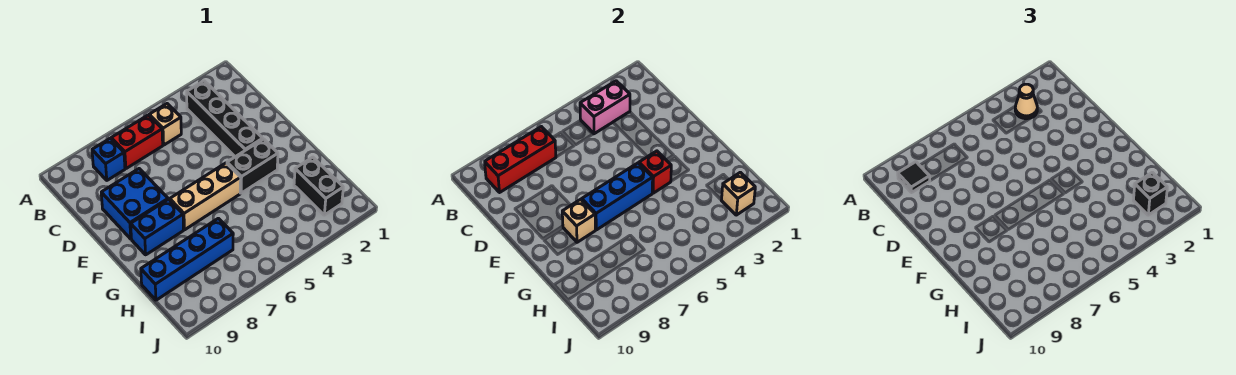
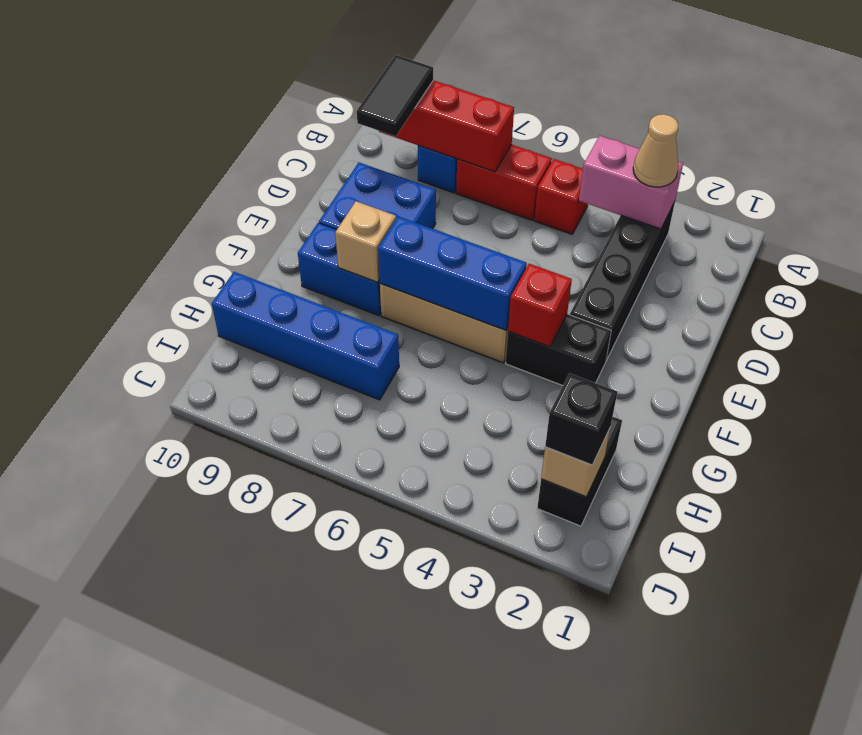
tan brick B5 level 1 -> red brick B5 level 1
black tile B9 level 3 -> black tile B9:C9 level 3

